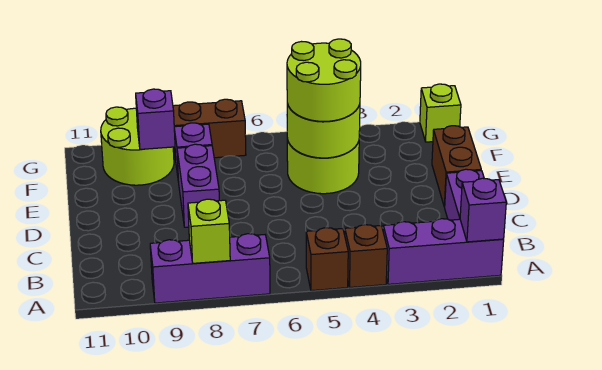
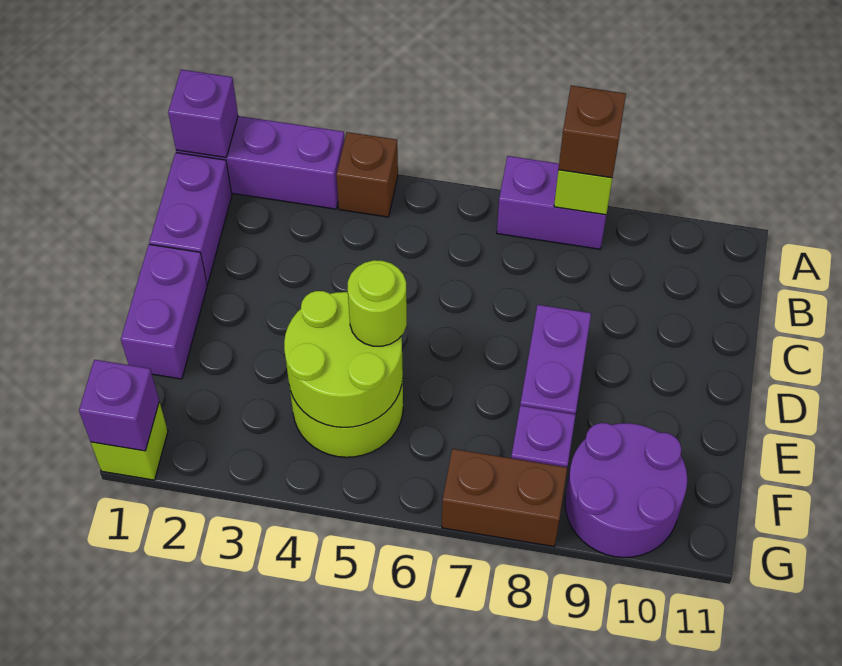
brown brick A5 level 1 -> brown brick A8 level 3
purple brick A7:A9 level 1 -> purple brick A7:A8 level 1
brown brick D1:E1 level 1 -> purple brick D1:E1 level 1
lime round brick E4:F5 level 3 -> lime round brick E5 level 3
lime round brick F9:G10 level 1 -> purple round brick F9:G10 level 1
purple brick F9 level 2 -> purple brick G1 level 2

